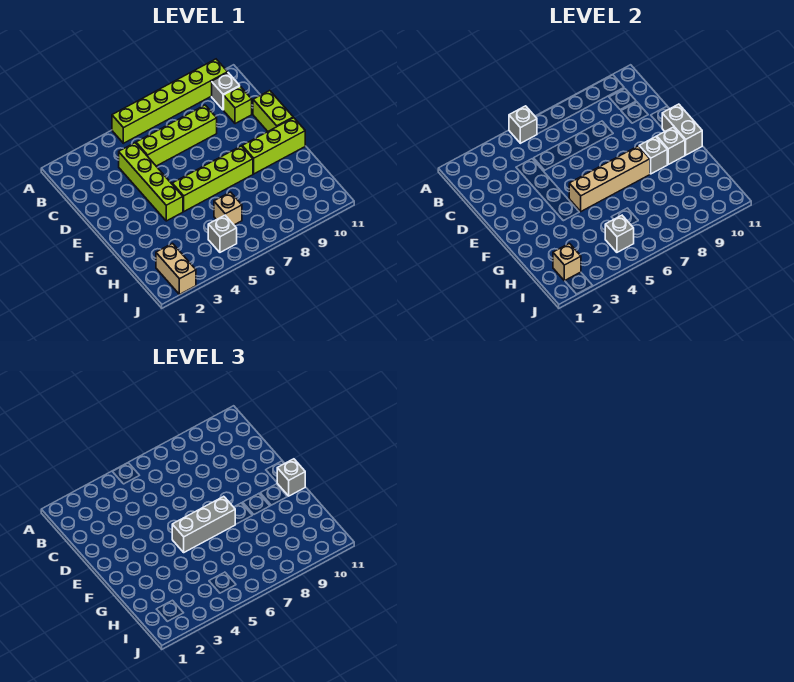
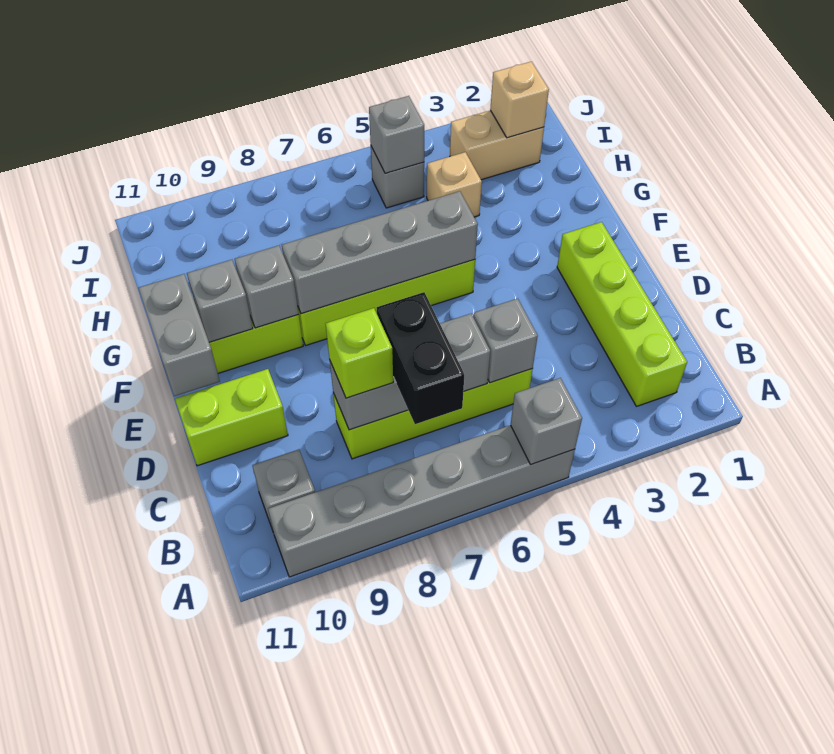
lime brick A5:A10 level 1 -> grey brick A5:A10 level 1
none -> black brick B7:C7 level 3
lime brick C4:F4 level 1 -> lime brick B2:E2 level 1
lime brick C10 level 1 -> lime brick C8 level 3
lime brick D11:E11 level 1 -> lime brick D10:D11 level 1
tan brick F5:F8 level 2 -> grey brick F5:F8 level 2
grey brick F5:F7 level 3 -> grey brick C6:C8 level 2
grey brick F11 level 3 -> grey brick C5 level 2
tan brick H6 level 1 -> tan brick H4 level 1
tan brick I2:J2 level 1 -> tan brick I2:I3 level 1

